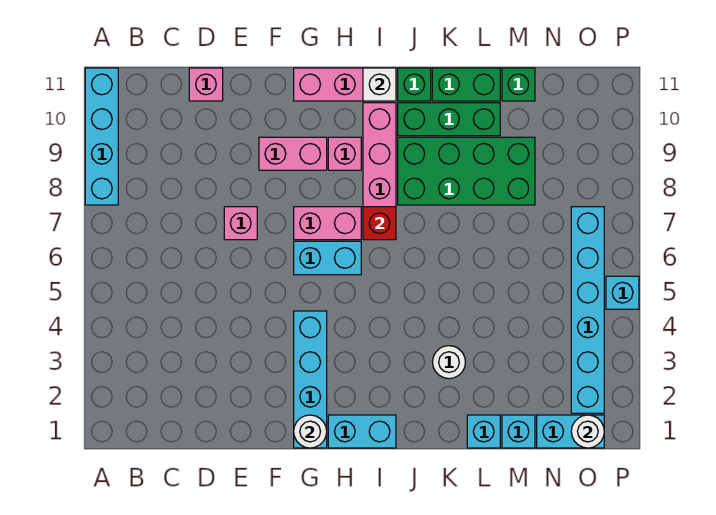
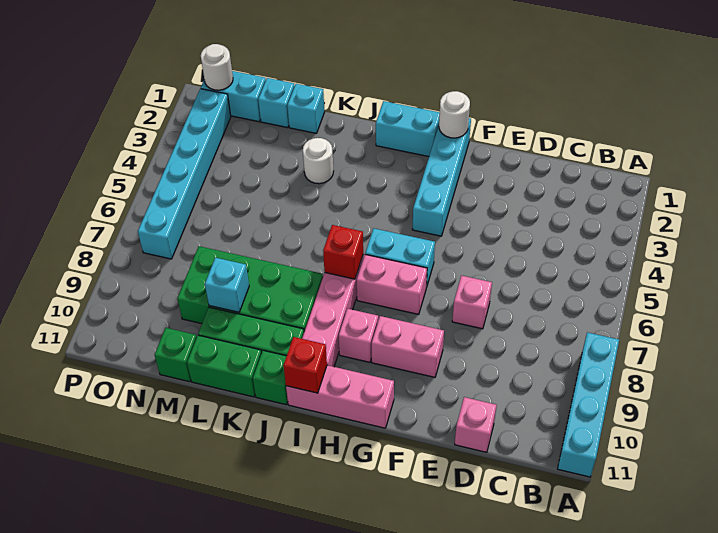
white brick I11 level 2 -> red brick I11 level 2
cyan brick P5 level 1 -> cyan brick L9 level 2

